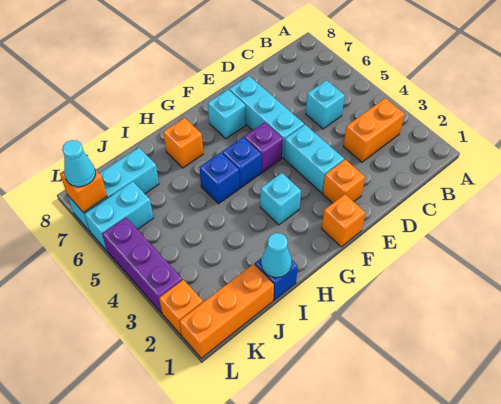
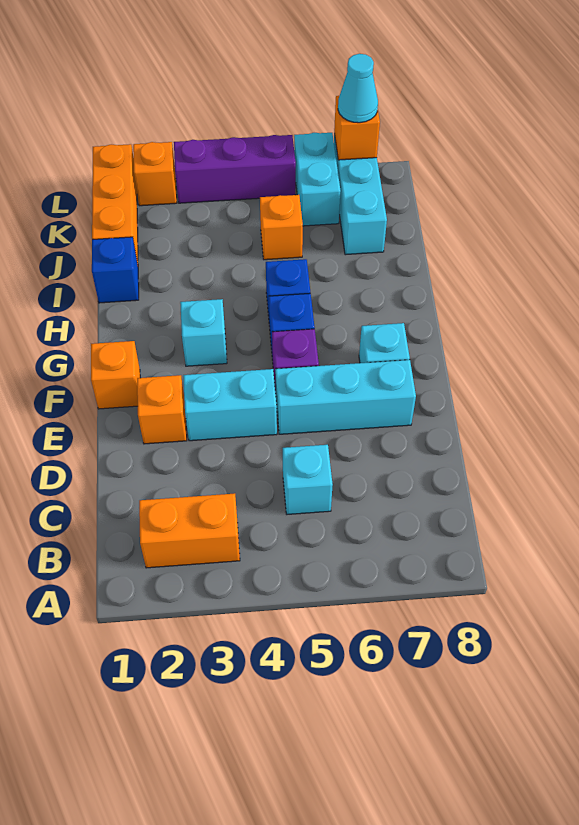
orange brick B3:C3 level 1 -> orange brick B2:B3 level 1
orange brick H7 level 1 -> orange brick J5 level 1
cyan cone I1 level 2 -> none

